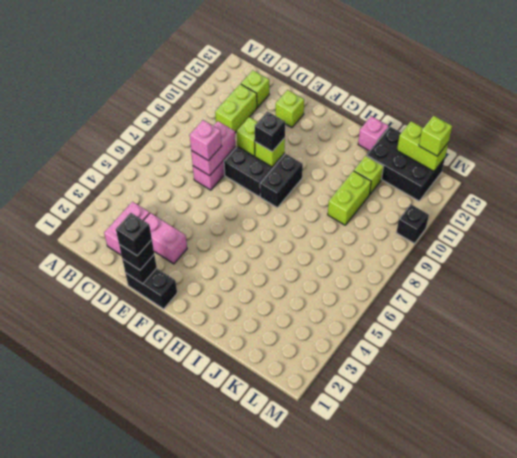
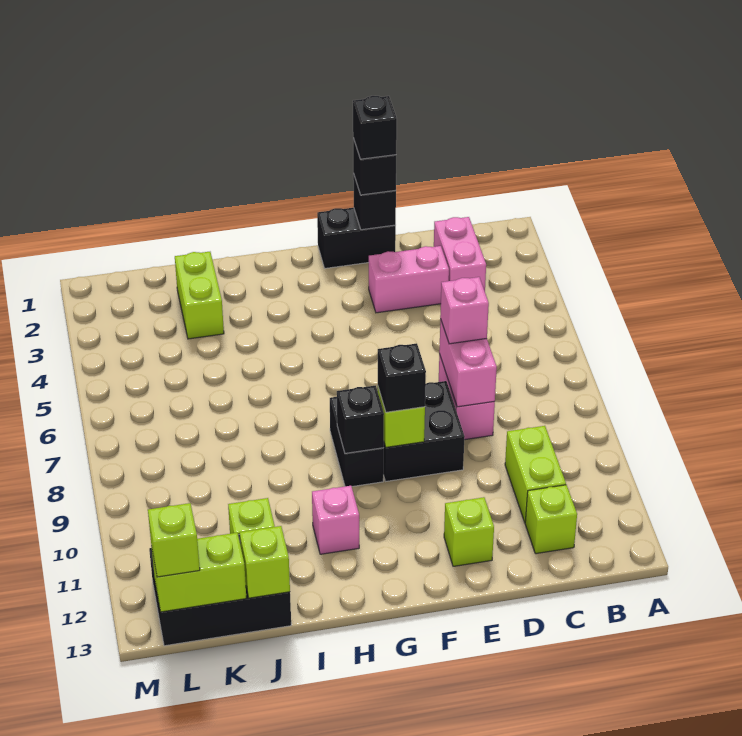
lime brick E9 level 2 -> lime brick J13 level 2
pink brick I13 level 1 -> pink brick H11 level 1
lime brick J9:J10 level 1 -> lime brick J2:J3 level 1
black brick M10 level 1 -> black brick G9 level 2

